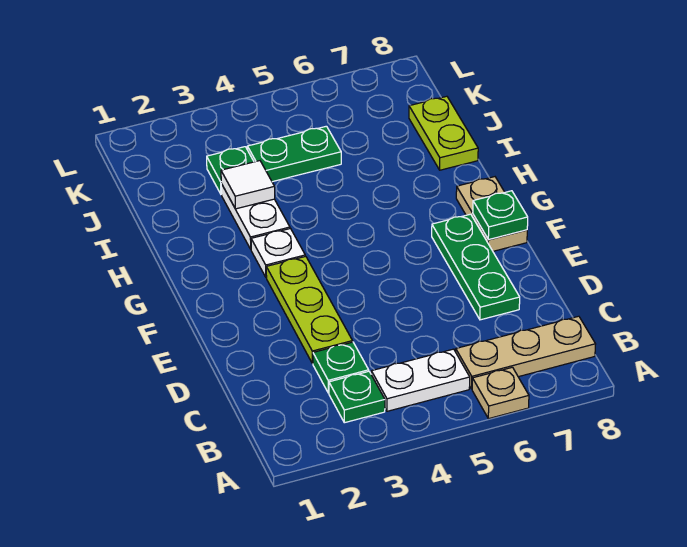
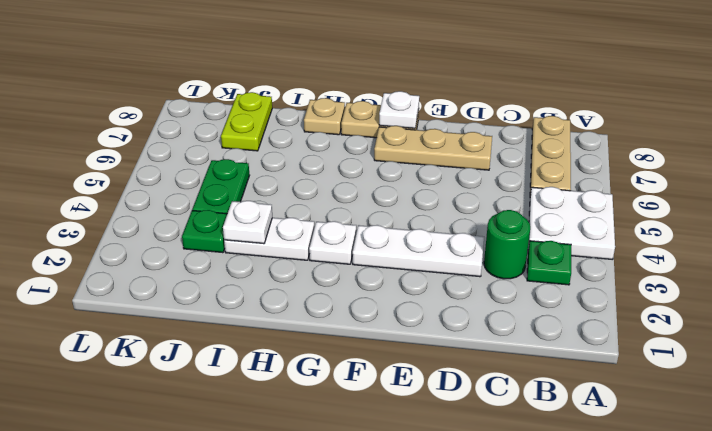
tan plate A6 level 1 -> tan plate H8 level 1
white plate B4:B5 level 1 -> white plate A4:B5 level 1
green plate C3 level 1 -> green round brick C3 level 1
lime plate D3:F3 level 1 -> white plate D3:F3 level 1
green plate D7:F7 level 1 -> tan plate D7:F7 level 1
green plate F8 level 2 -> white plate F8 level 2
white tile I3 level 2 -> white plate I3 level 2
lime plate I8:J8 level 1 -> lime plate J7:J8 level 1

